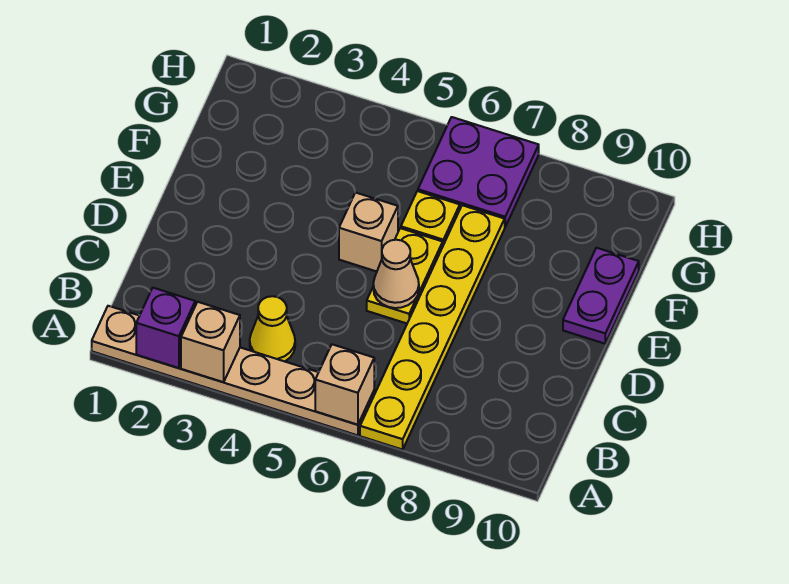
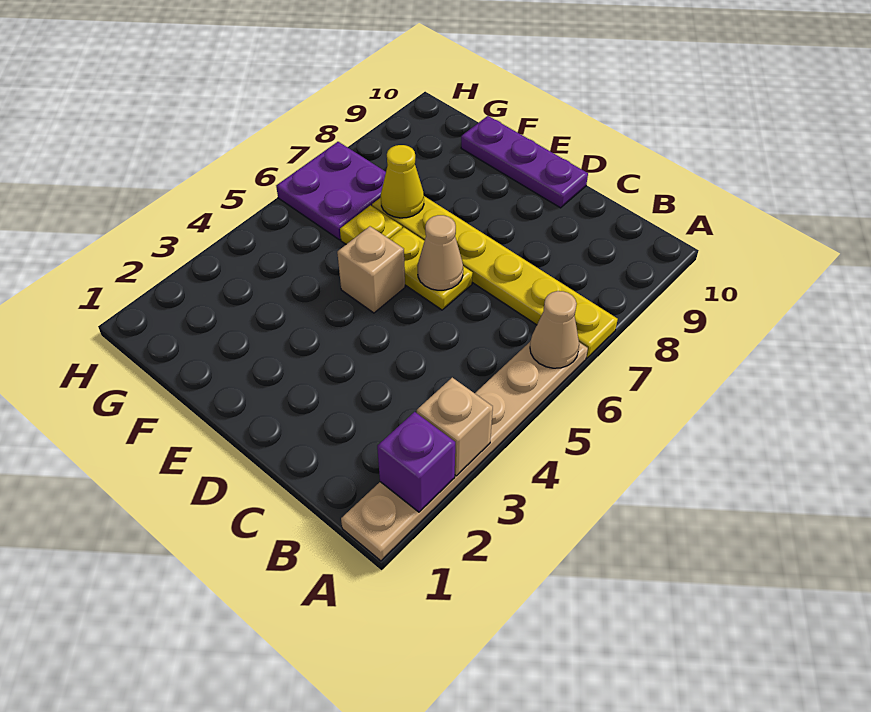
tan brick A6 level 2 -> tan cone A6 level 2
yellow cone B4 level 1 -> yellow cone F7 level 2
purple plate E10:F10 level 1 -> purple plate D10:F10 level 1

